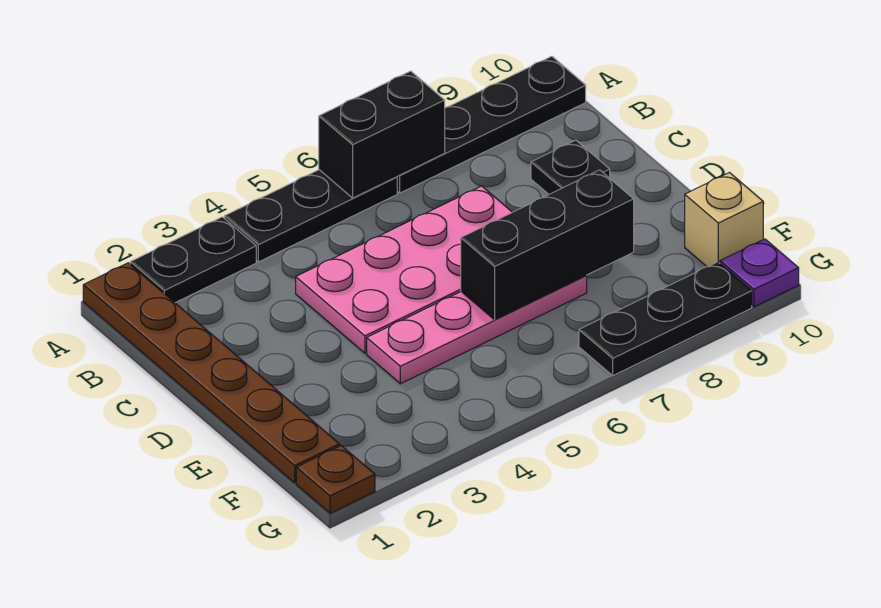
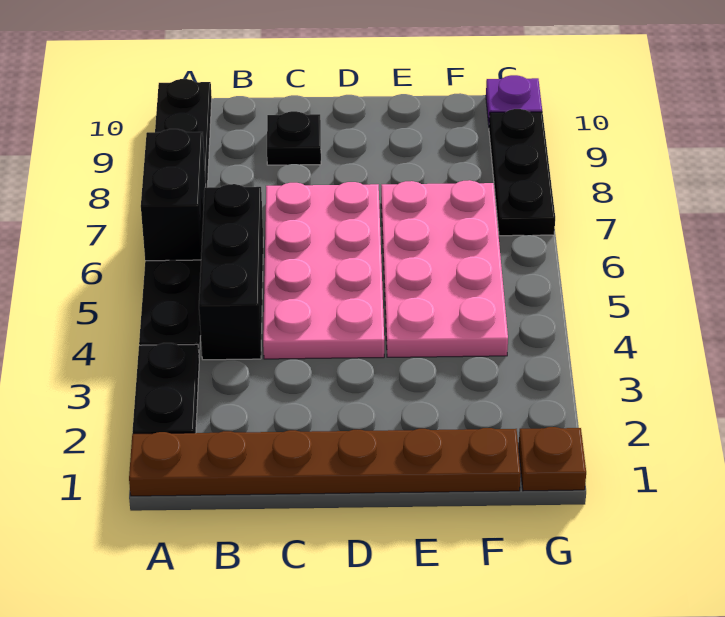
pink plate E4:E7 level 1 -> pink plate E4:F7 level 1
black brick E6:E8 level 2 -> black brick B4:B6 level 1
tan brick F10 level 1 -> none

